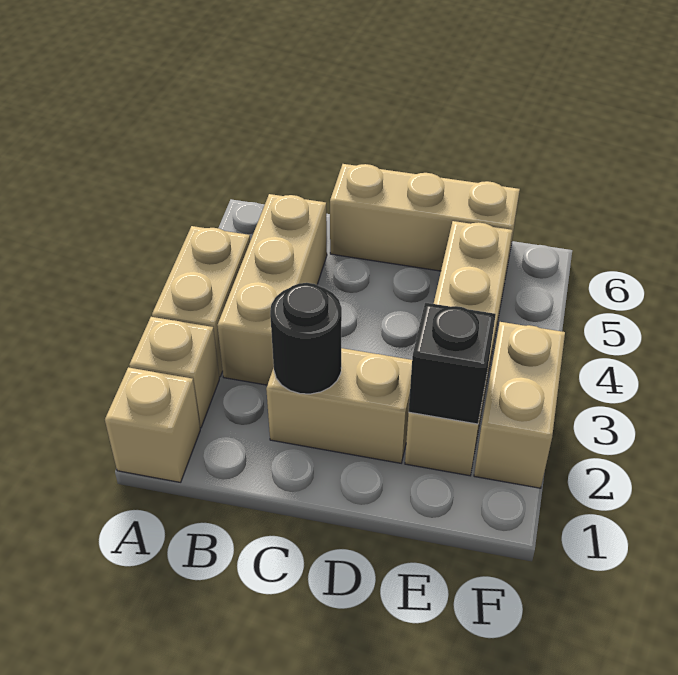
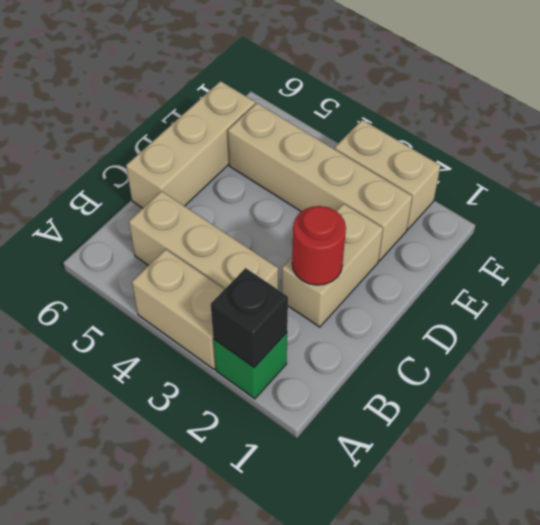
tan brick A1 level 1 -> none
tan brick A2 level 1 -> green brick A2 level 1
black round brick C2 level 2 -> red round brick C2 level 2
black brick E2 level 2 -> black brick A2 level 2

